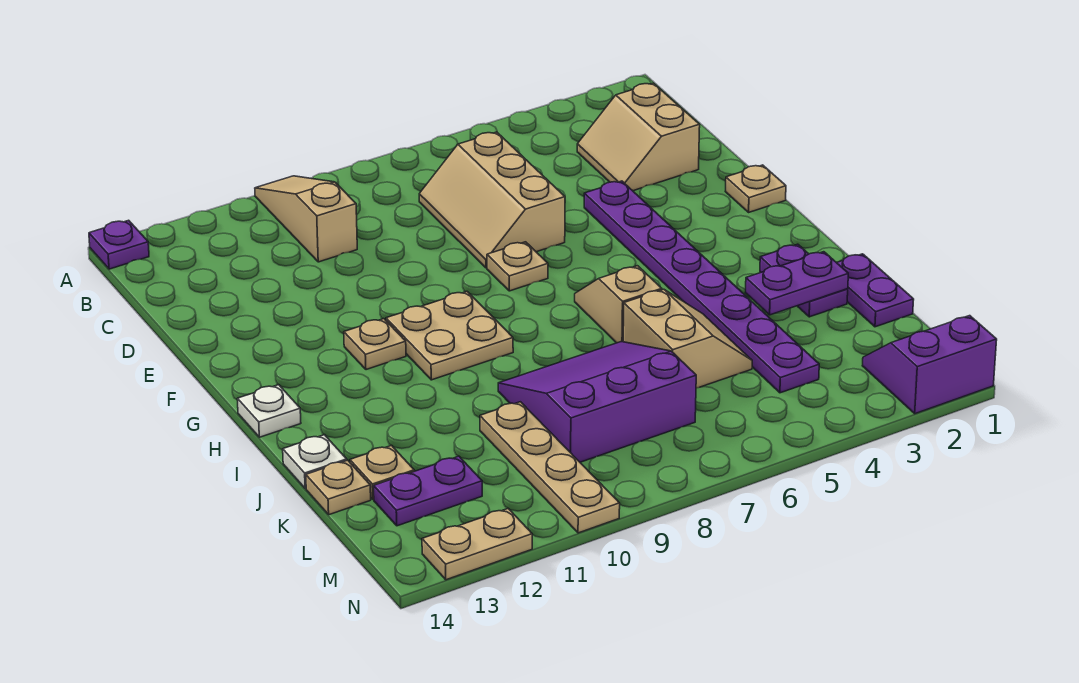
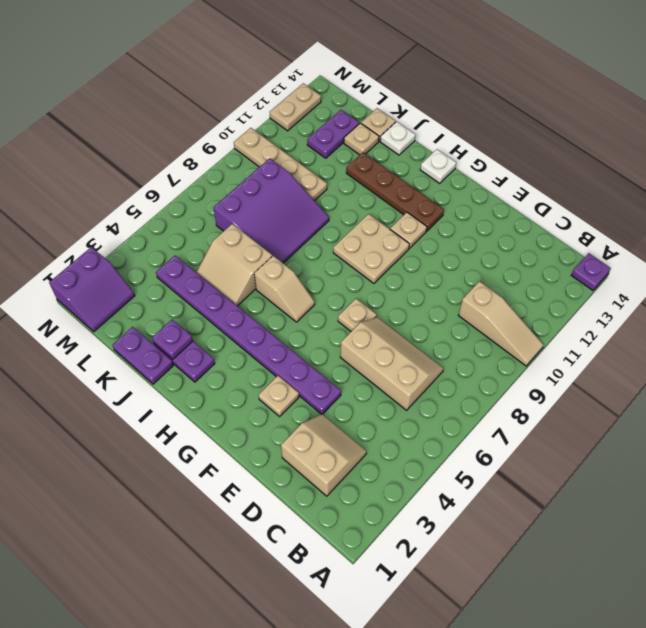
tan plate F1 level 1 -> tan plate F3 level 1
none -> brown plate G12:J12 level 1
purple plate J2:J3 level 2 -> purple plate J2 level 2

